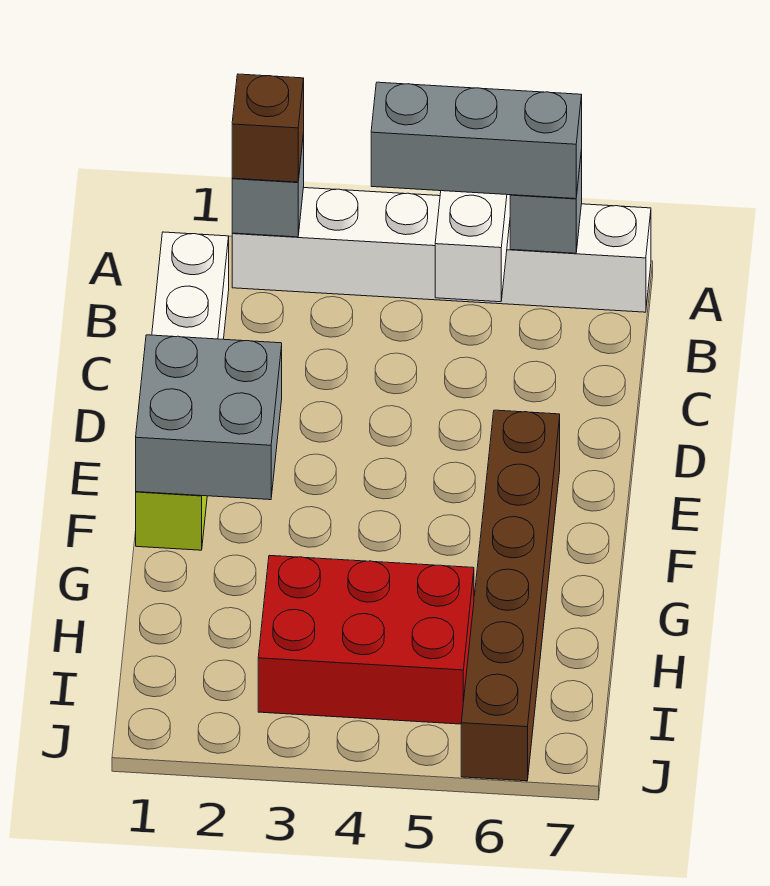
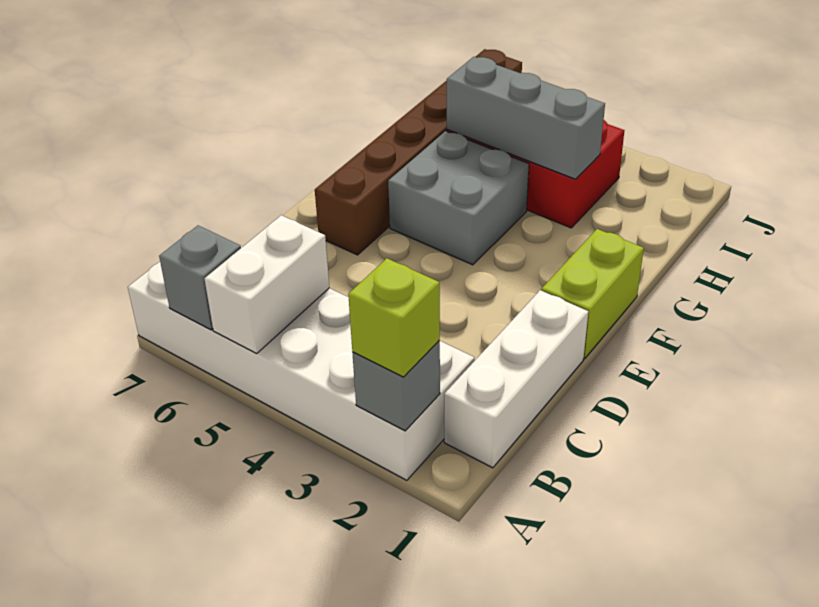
white brick A2:A7 level 1 -> white brick A2:B7 level 1
brown brick A2 level 3 -> lime brick A2 level 3
grey brick A4:A6 level 3 -> grey brick H3:H5 level 2
grey brick E1:F2 level 2 -> grey brick F4:G5 level 1

